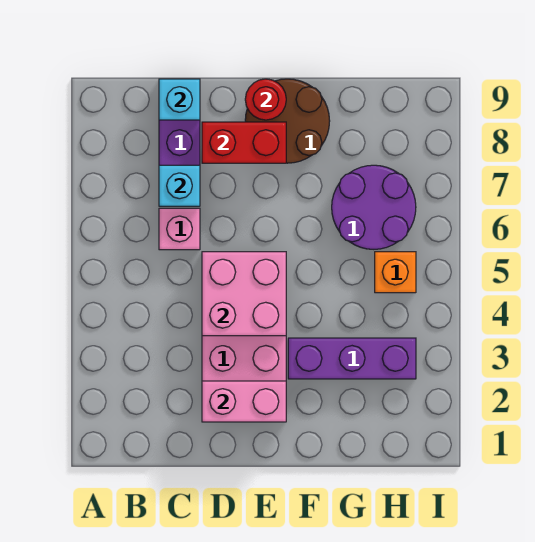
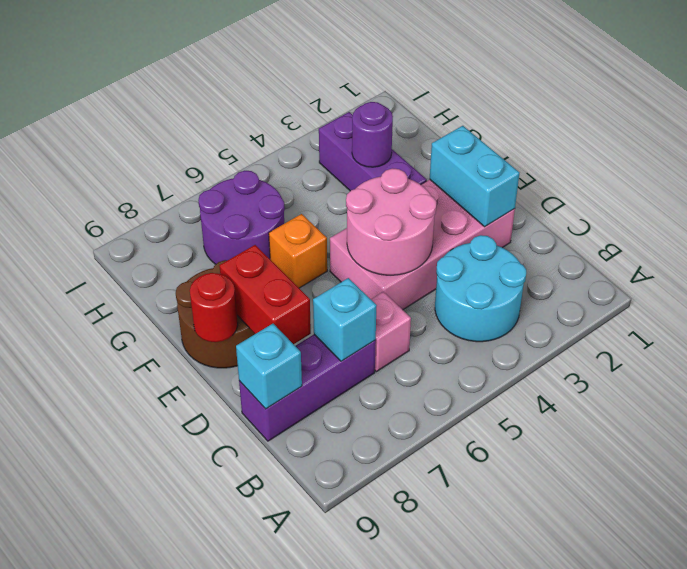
none -> cyan round brick B3:C4 level 1
pink brick D2:E2 level 2 -> cyan brick D2:E2 level 2
pink brick D4:E5 level 2 -> pink round brick D4:E5 level 2
none -> purple round brick G3 level 2
orange brick H5 level 1 -> orange brick F6 level 1

